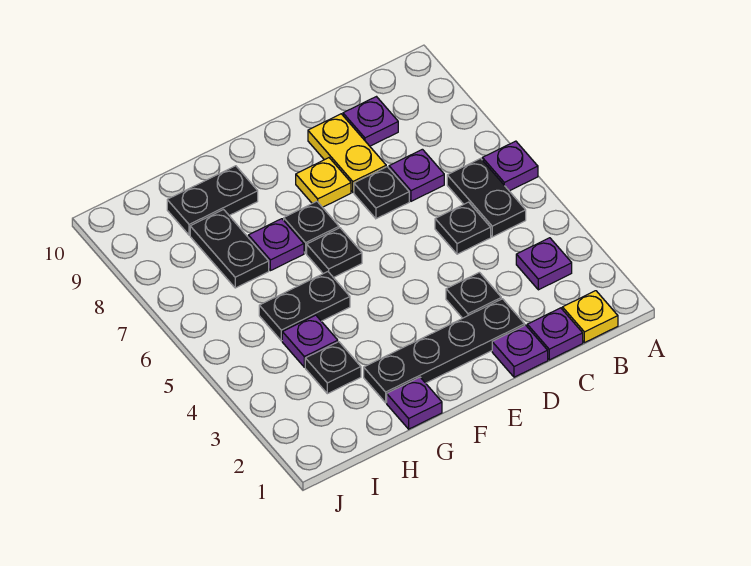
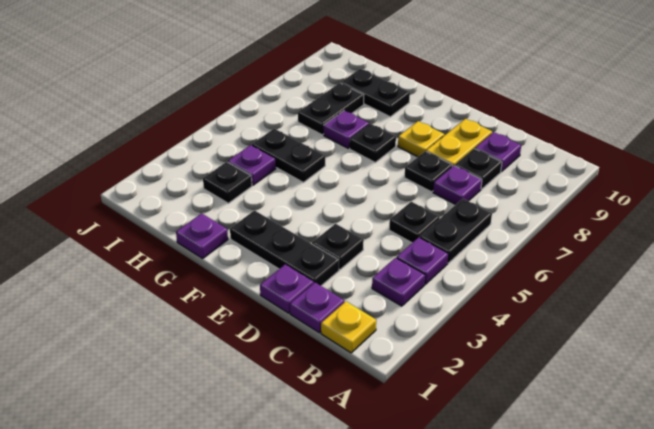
purple plate A6 level 1 -> purple plate B4 level 1
black plate D2:G2 level 1 -> black plate D2:F2 level 1
black plate F6 level 1 -> black plate C8 level 1

